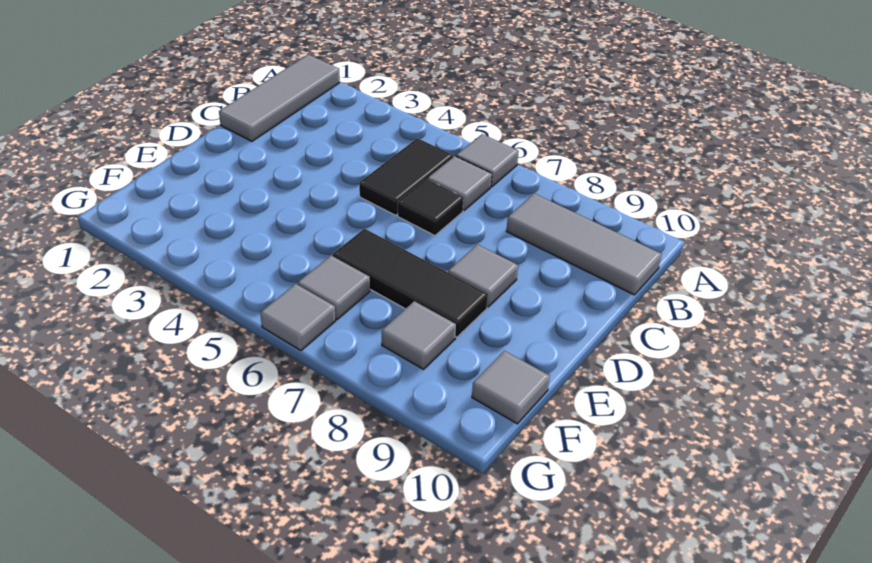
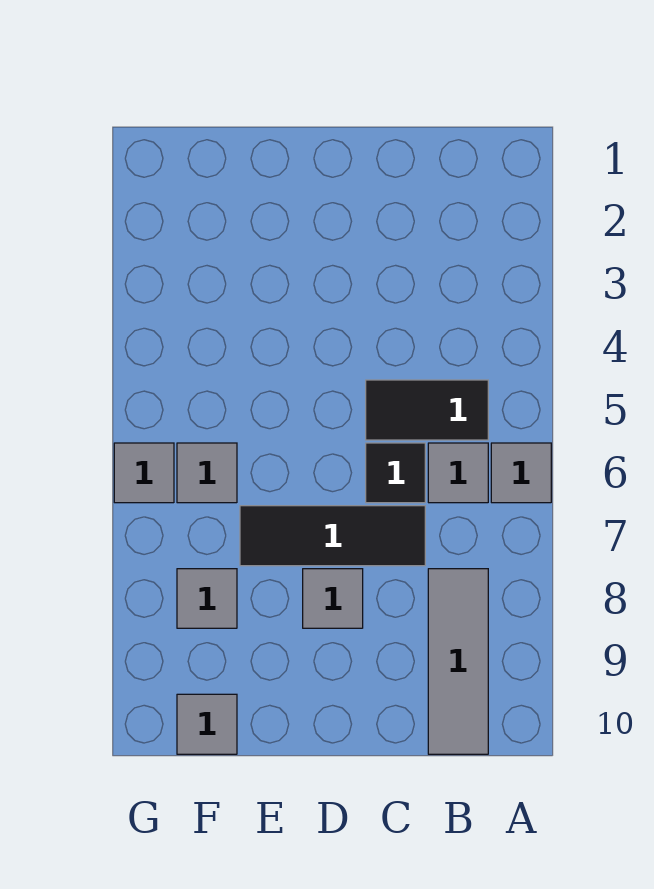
grey tile A1:C1 level 1 -> none
black tile E6:E8 level 1 -> black tile C7:E7 level 1

